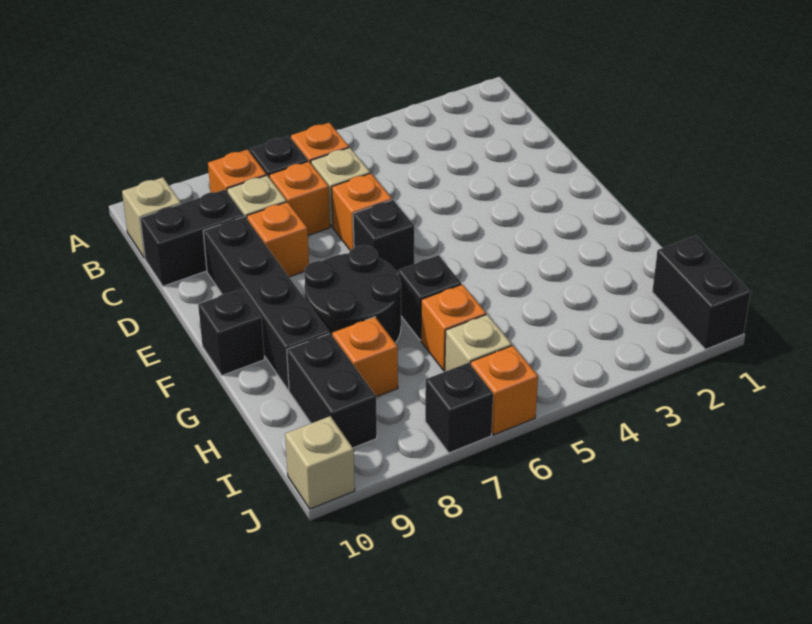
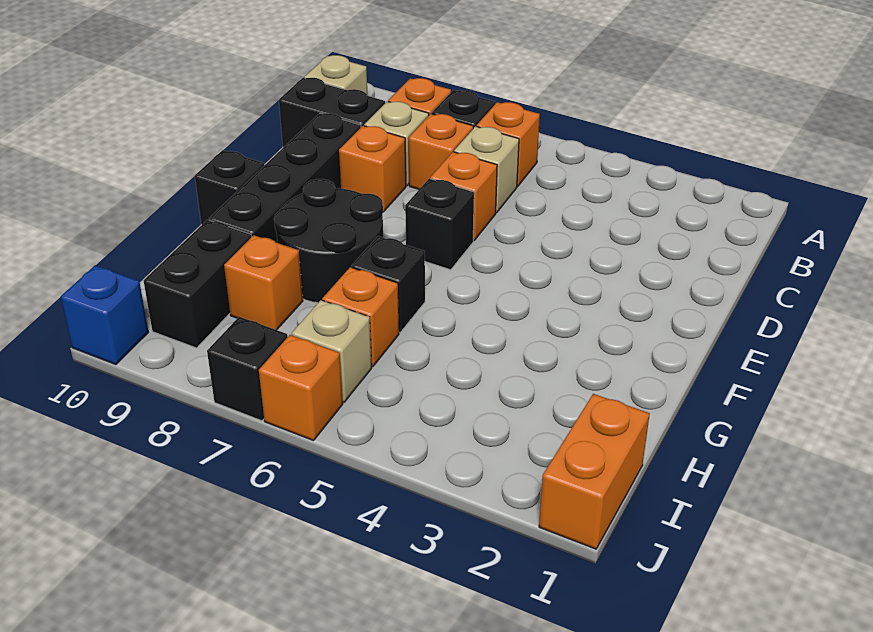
black brick I1:J1 level 1 -> orange brick I1:J1 level 1
tan brick J10 level 1 -> blue brick J10 level 1

